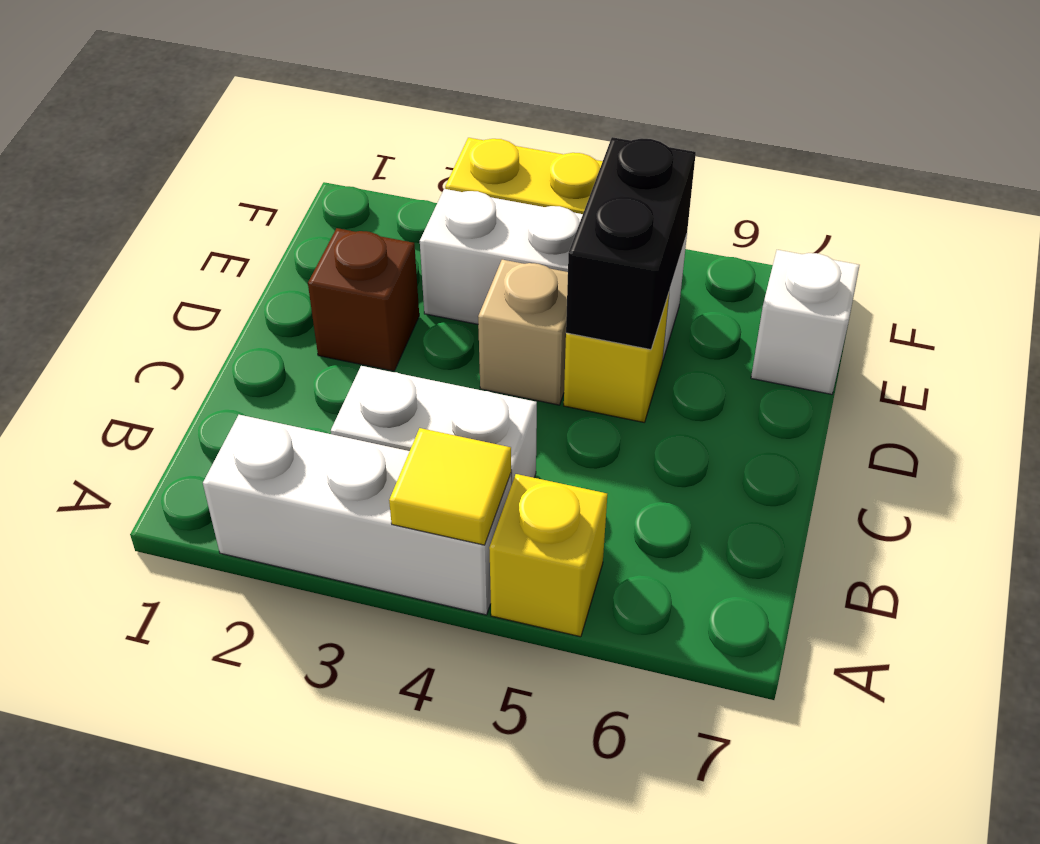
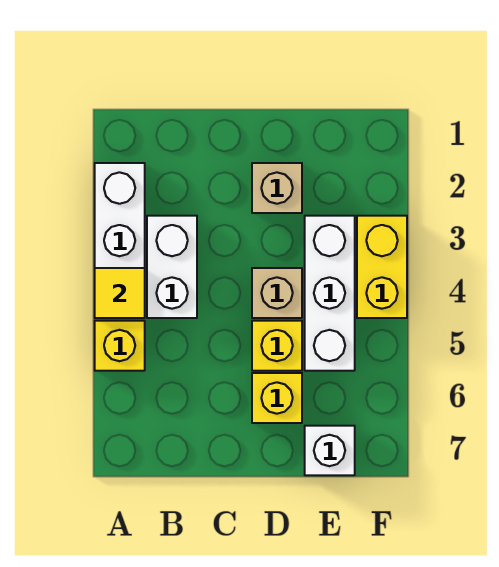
brown brick D2 level 1 -> tan brick D2 level 1
black brick D5:E5 level 2 -> none
none -> yellow brick D6 level 1

